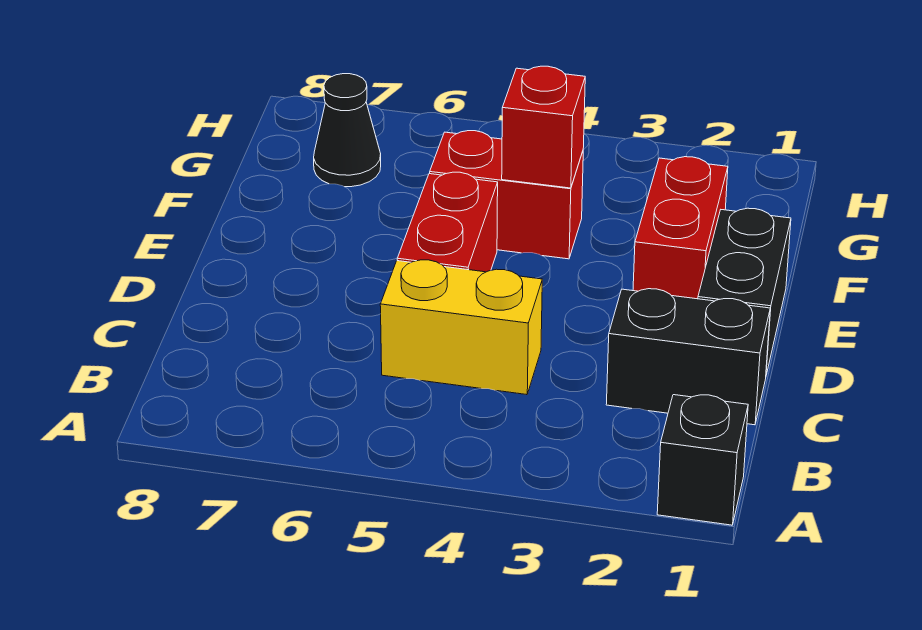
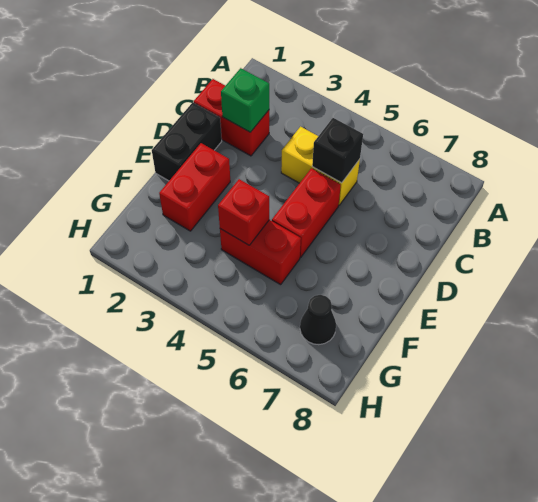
black brick A1 level 1 -> black brick C5 level 2
black brick C1:C2 level 1 -> red brick C1:C2 level 1
none -> green brick C2 level 2

